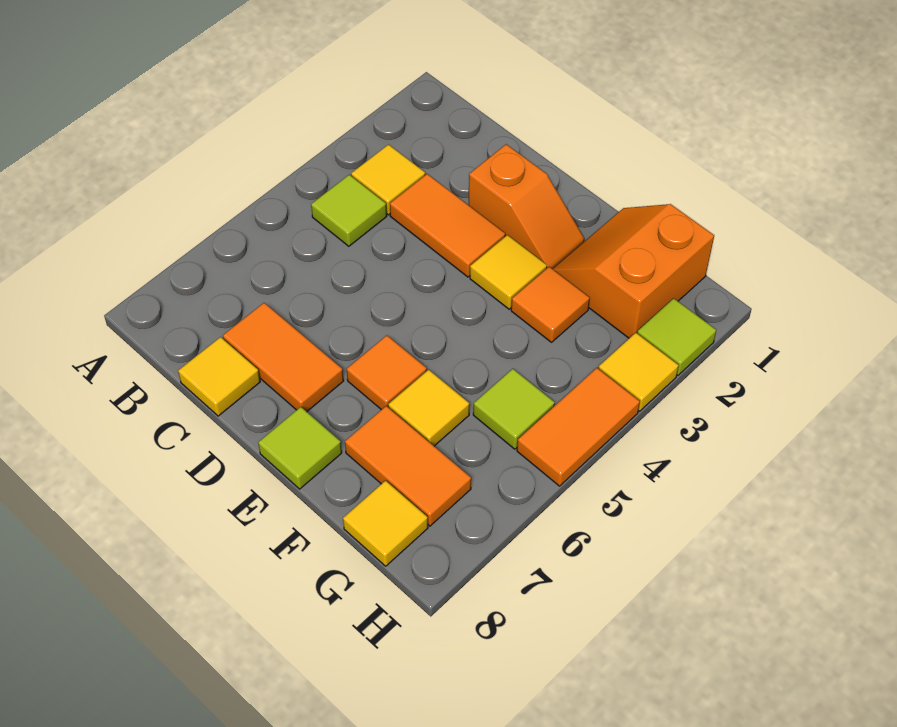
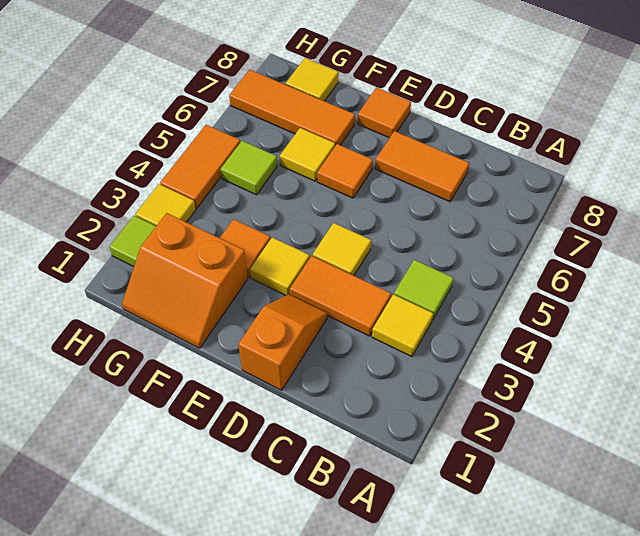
yellow tile C8 level 1 -> yellow tile D4 level 1
orange slope D2:E2 level 1 top D -> orange slope D1:D2 level 1 top 1
lime tile E8 level 1 -> orange tile E8 level 1
orange slope F1:G2 level 1 top G -> orange slope F1:G2 level 1 top 2
orange tile F7:G7 level 1 -> orange tile F7:H7 level 1

